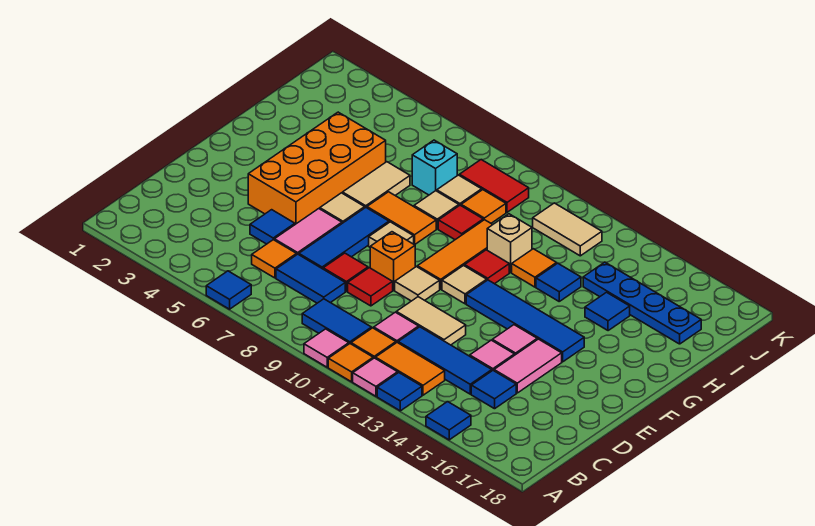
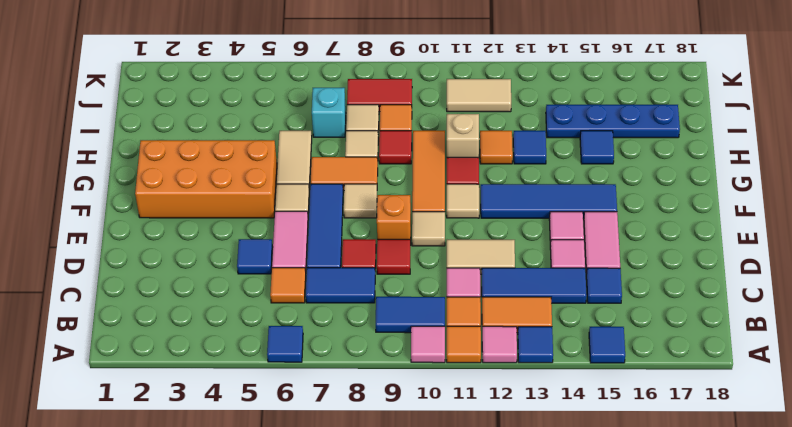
orange brick E4:H5 level 1 -> orange brick F2:G5 level 1

